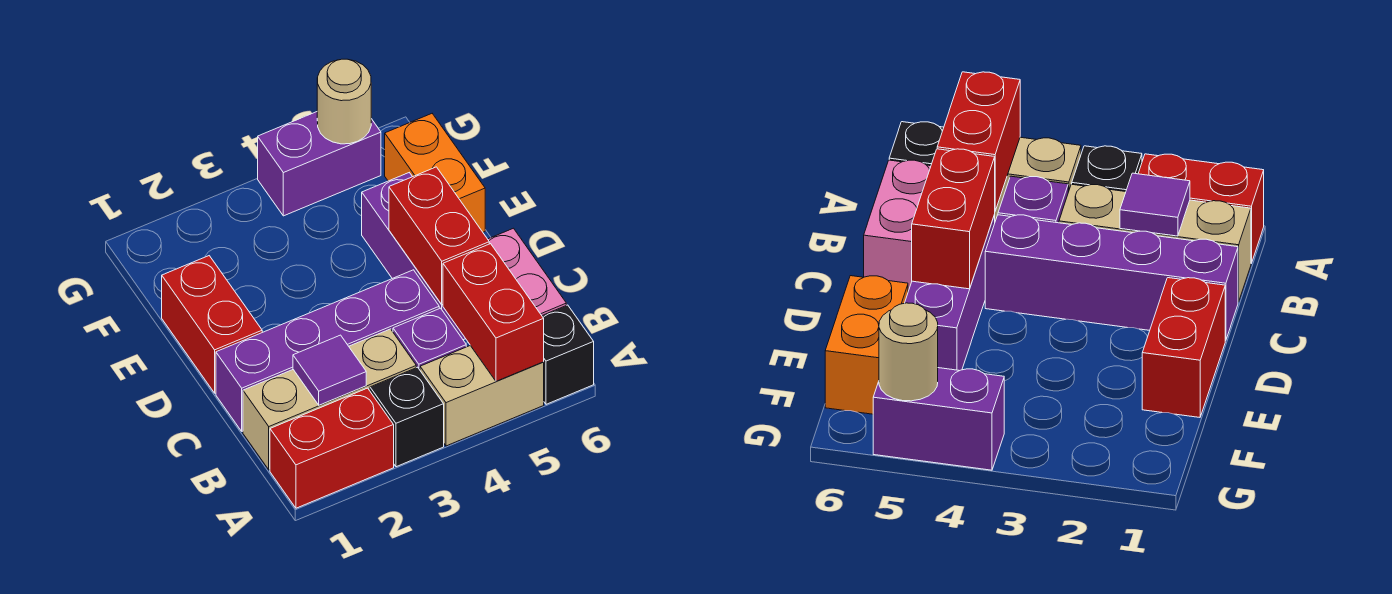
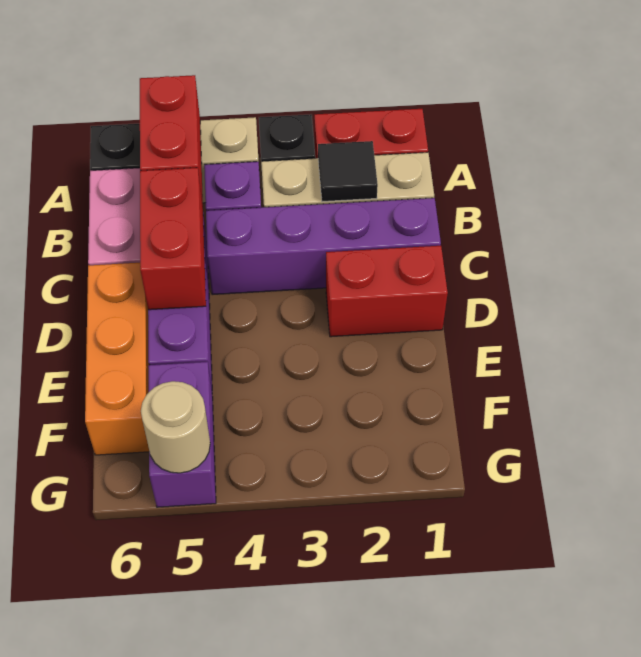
purple tile B2 level 2 -> black tile B2 level 2
red brick D1:E1 level 1 -> red brick D1:D2 level 1
orange brick E6:F6 level 1 -> orange brick D6:F6 level 1
purple brick G4:G5 level 1 -> purple brick F5:G5 level 1

